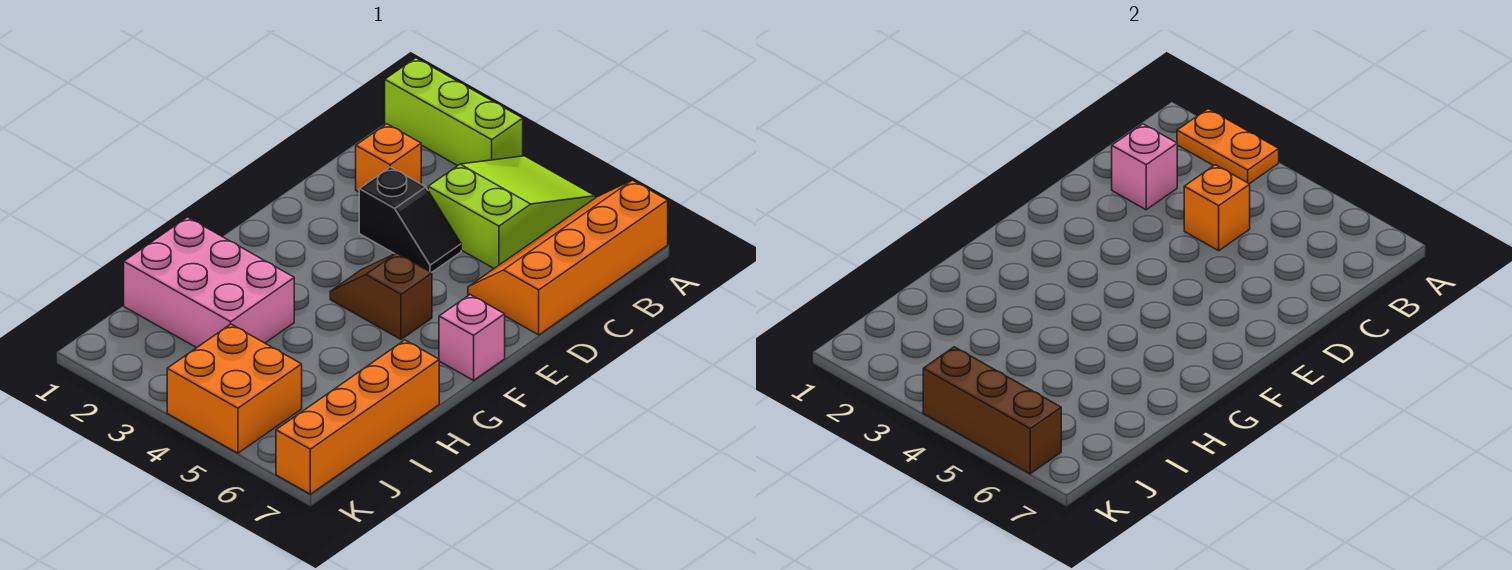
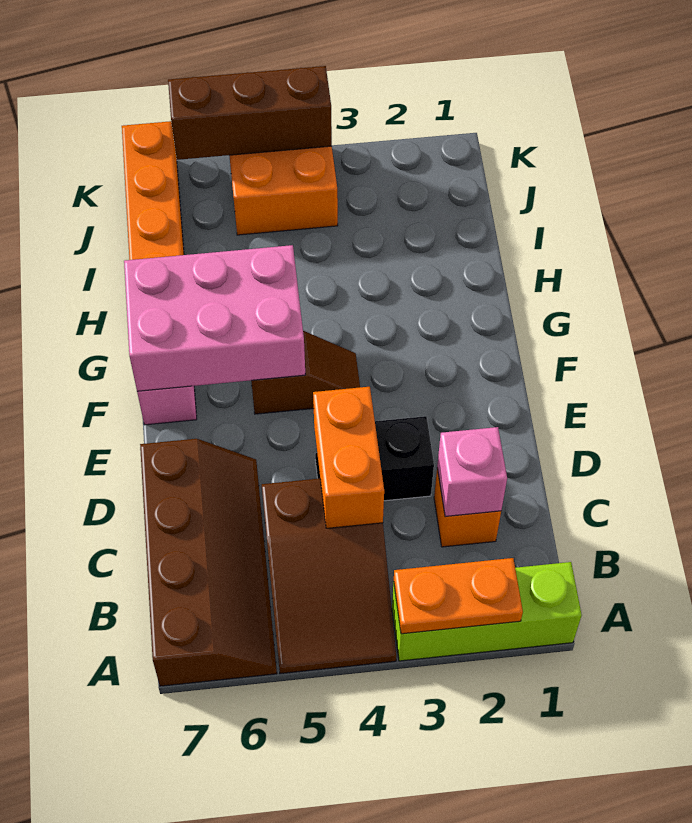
lime slope A4:C5 level 1 top C -> brown slope A4:C5 level 1 top C
orange slope A6:D7 level 1 top 7 -> brown slope A6:D7 level 1 top 7
orange brick C4 level 2 -> orange brick C4:D4 level 2
pink brick H1:I3 level 1 -> pink brick F5:G7 level 2

